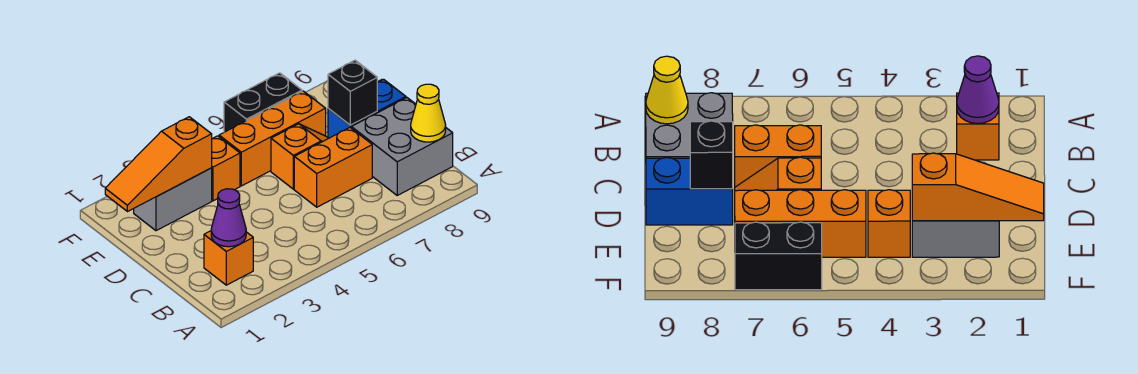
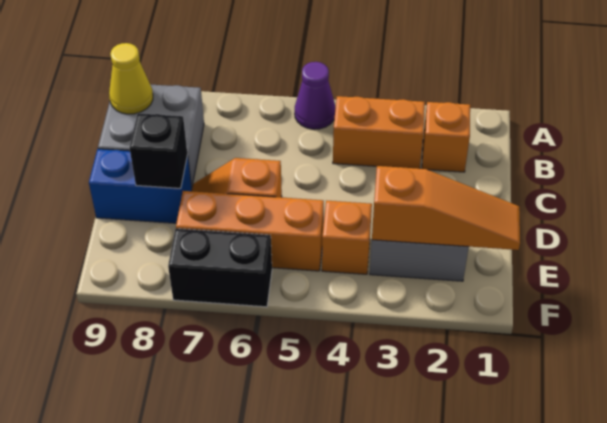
purple cone B2 level 2 -> purple cone A5 level 1
orange brick C6:C7 level 1 -> orange brick B3:B4 level 1

